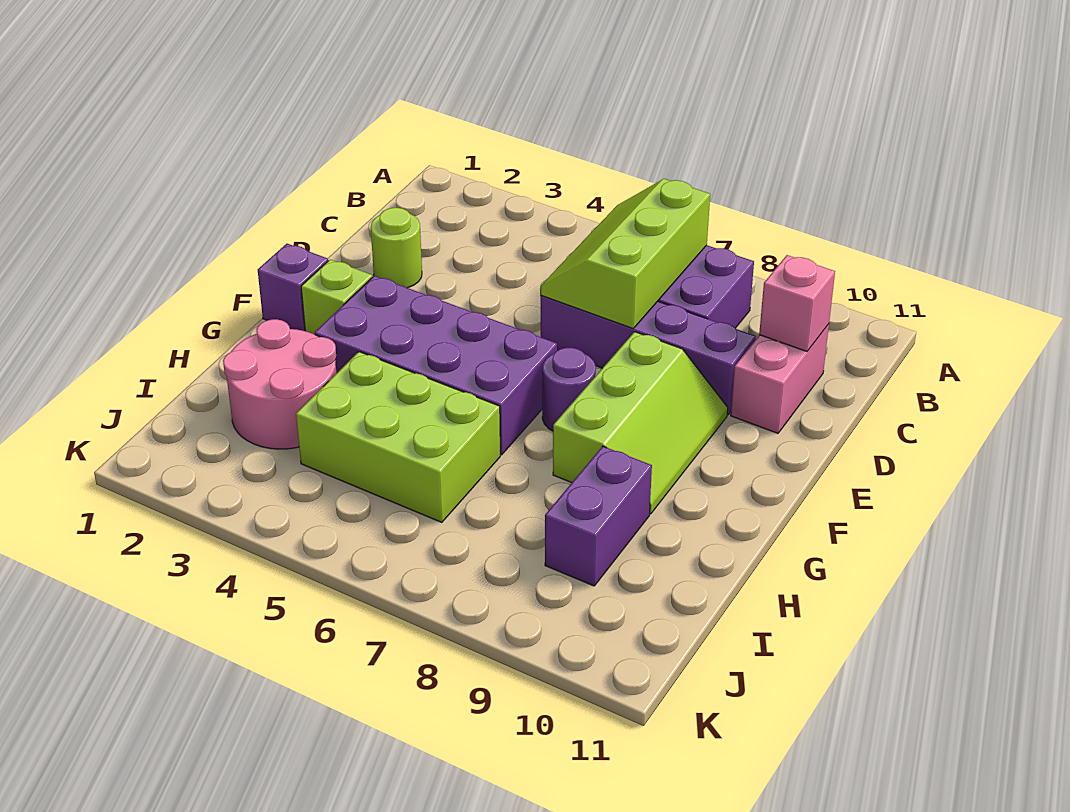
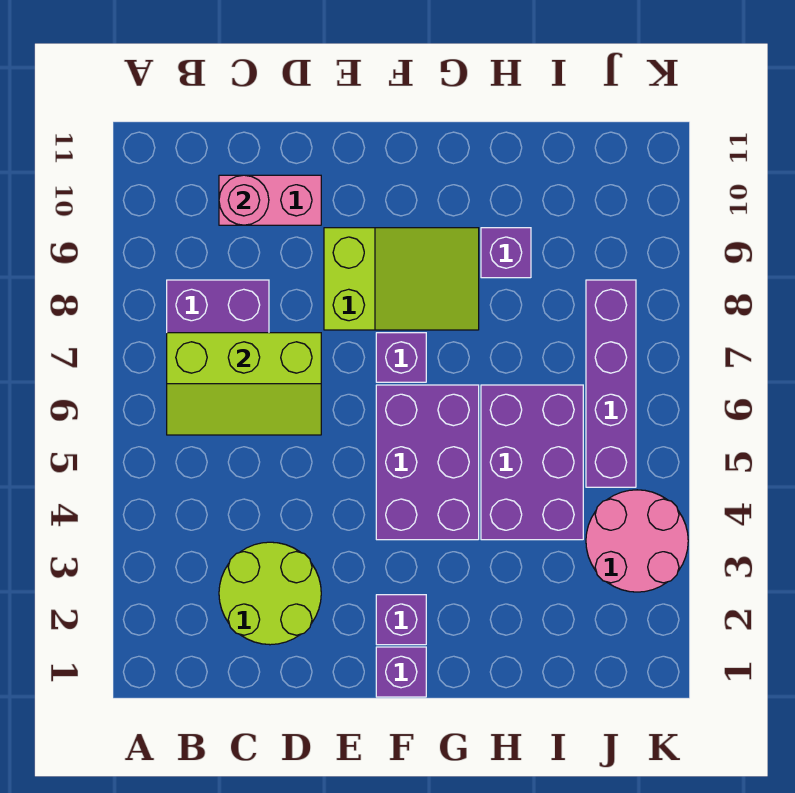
pink brick C10 level 2 -> pink round brick C10 level 2
lime round brick D2 level 1 -> lime round brick C2:D3 level 1
purple brick D6:D9 level 1 -> purple brick J5:J8 level 1
lime slope E8:G9 level 1 top 8 -> lime slope E8:G9 level 1 top E
lime brick F2 level 1 -> purple brick F2 level 1
purple brick F3:G6 level 1 -> purple brick F4:G6 level 1
purple round brick F7 level 1 -> purple brick F7 level 1
pink round brick H2:I3 level 1 -> pink round brick J3:K4 level 1
lime brick H4:I6 level 1 -> purple brick H4:I6 level 1
purple brick H9:I9 level 1 -> purple brick H9 level 1

